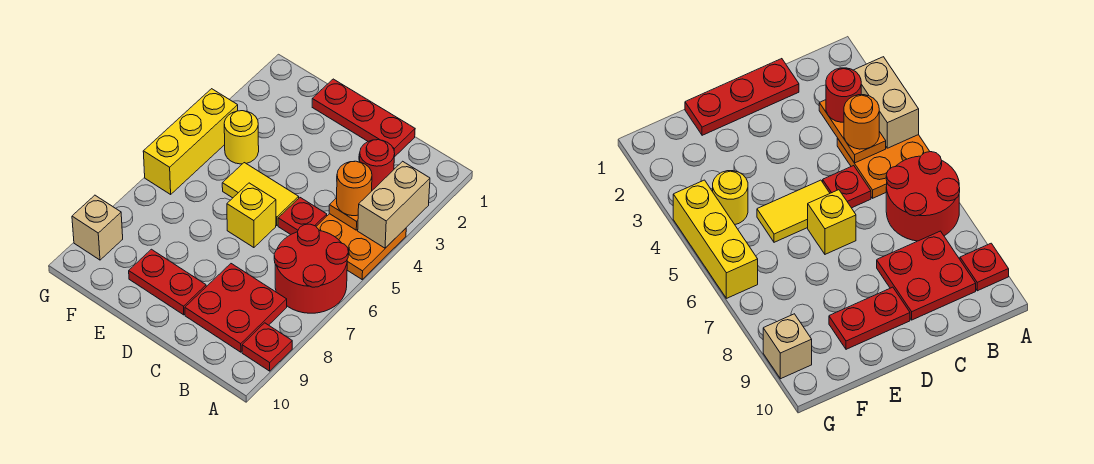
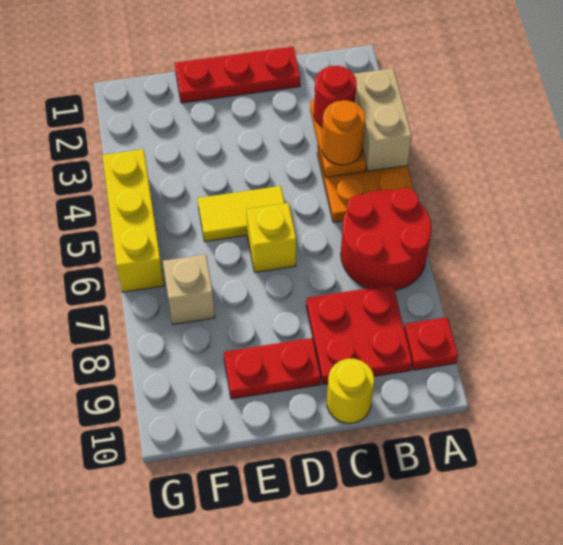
red plate C5 level 1 -> none
yellow round brick F4 level 1 -> yellow round brick C10 level 1
tan brick G9 level 1 -> tan brick F7 level 1

